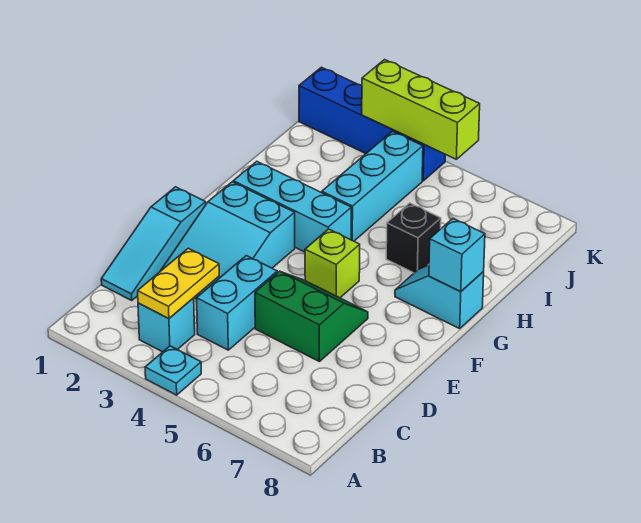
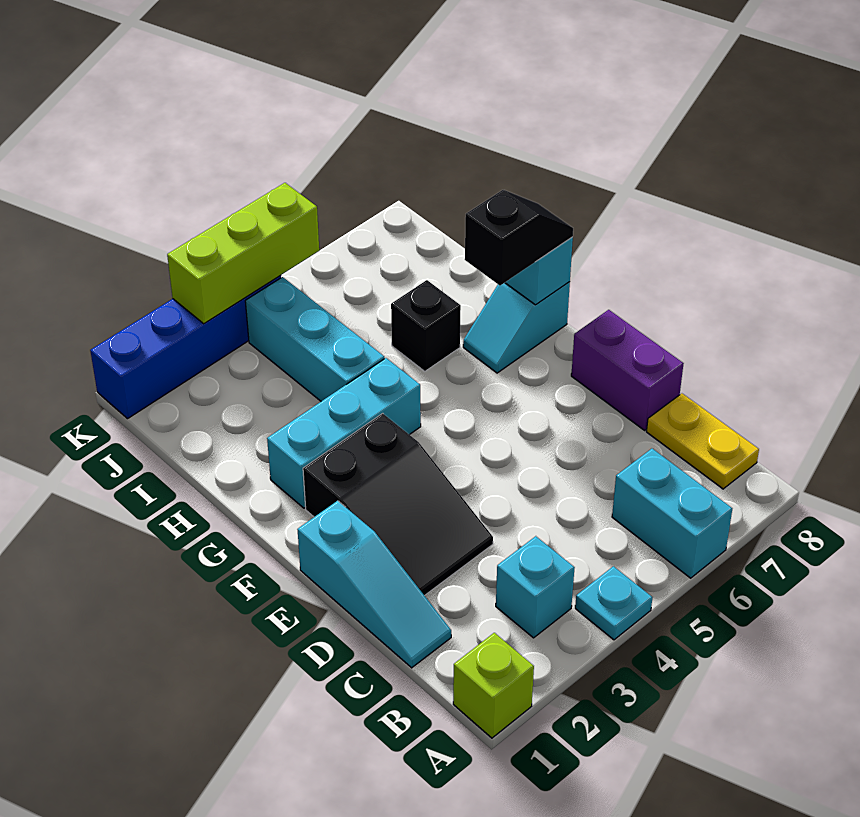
yellow plate B3:C3 level 2 -> yellow plate B8:C8 level 1
cyan brick C4:D4 level 1 -> cyan brick A6:B6 level 1
cyan slope D2:F3 level 1 top F -> black slope D2:F3 level 1 top F
green slope D5:E6 level 1 top D -> none
none -> purple brick D8:E8 level 1
lime brick F5 level 1 -> lime brick A1 level 1
none -> black slope G7:G8 level 3 top 7

